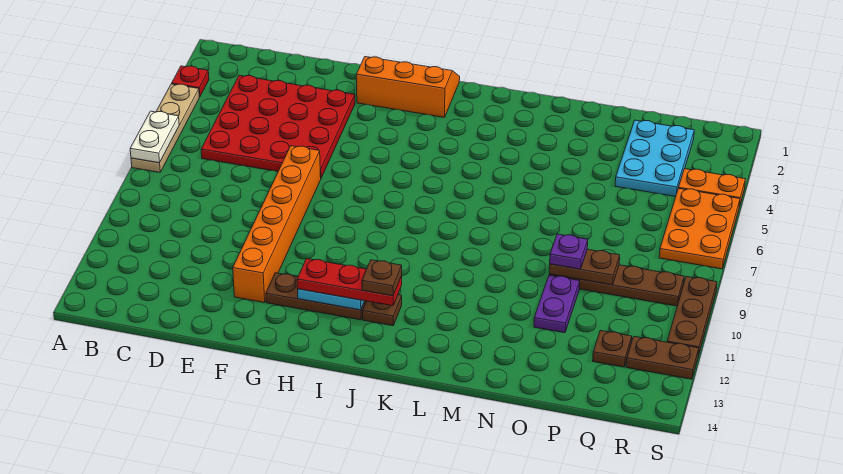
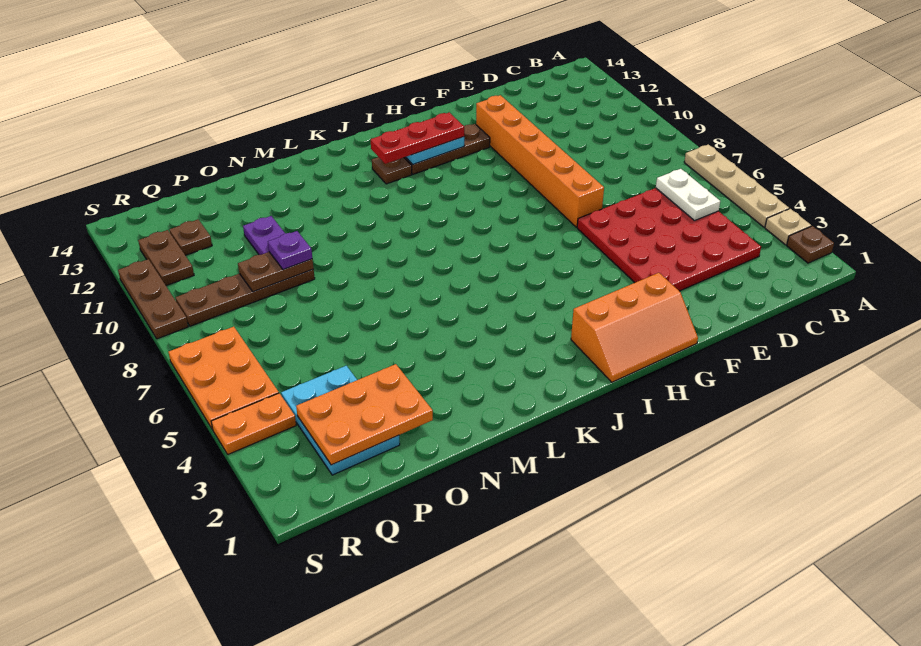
red plate A3 level 1 -> tan plate A3 level 1
white plate A6:A7 level 2 -> white plate C5:C6 level 2
brown plate J12 level 4 -> brown plate A2 level 1
none -> orange plate O2:Q3 level 2
brown plate R12:S12 level 1 -> brown plate R11:R12 level 1

